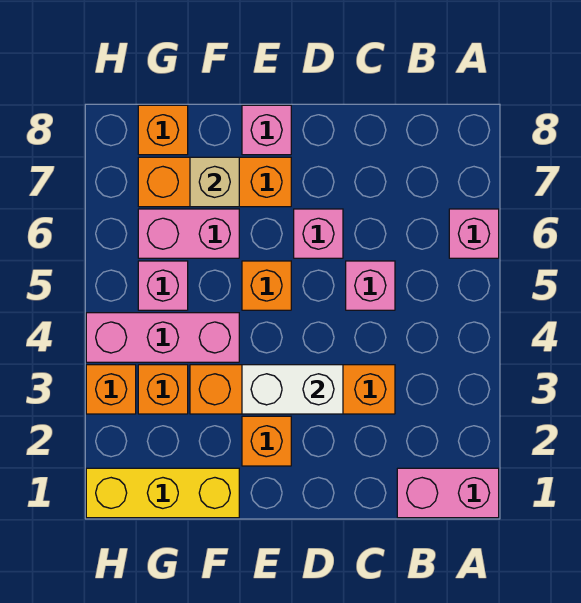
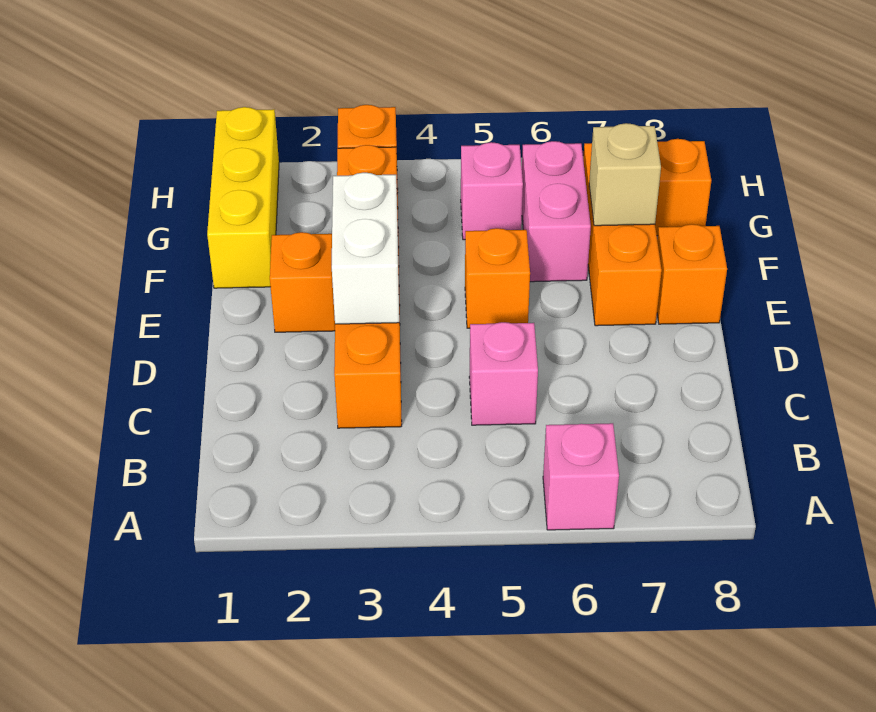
pink brick A1:B1 level 1 -> none
pink brick D6 level 1 -> none
pink brick E8 level 1 -> orange brick E8 level 1
pink brick F4:H4 level 1 -> none

